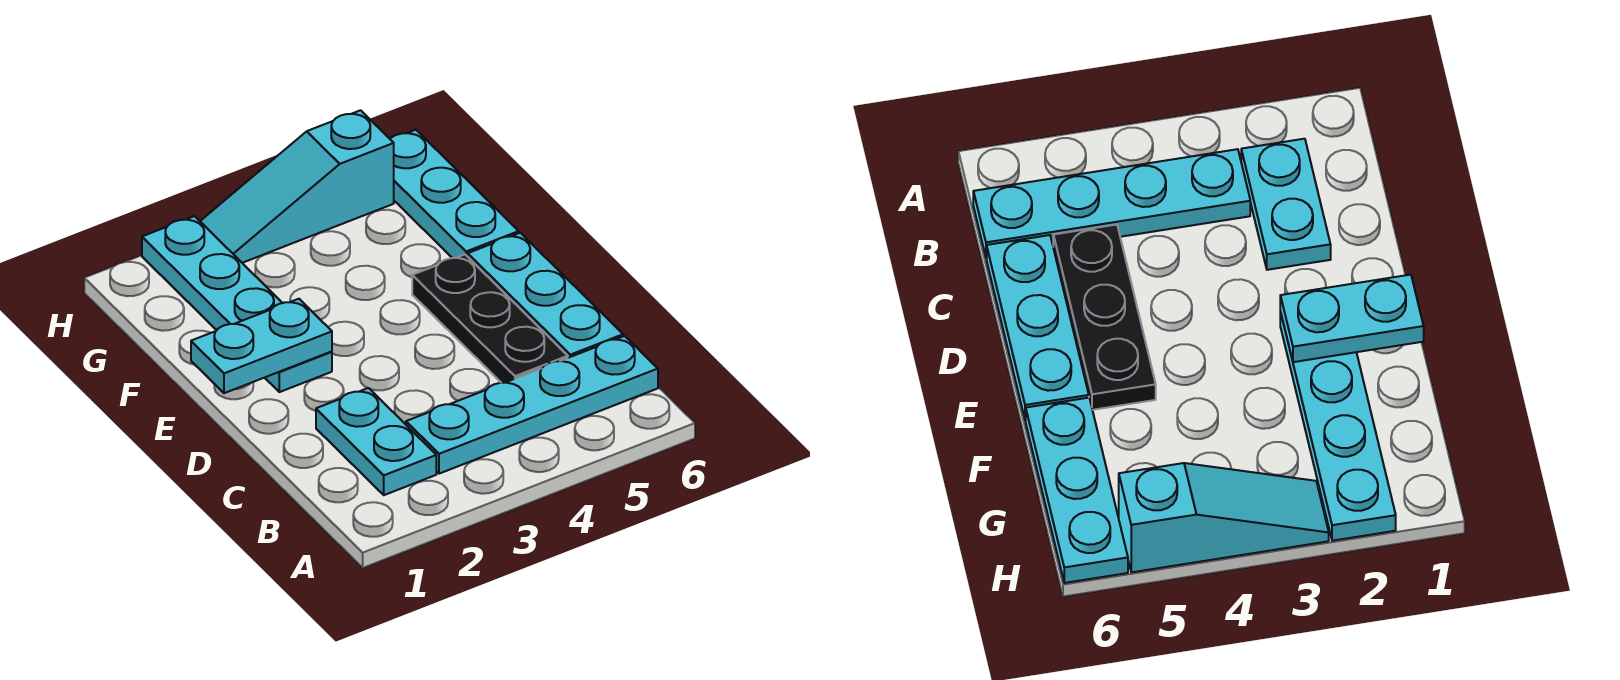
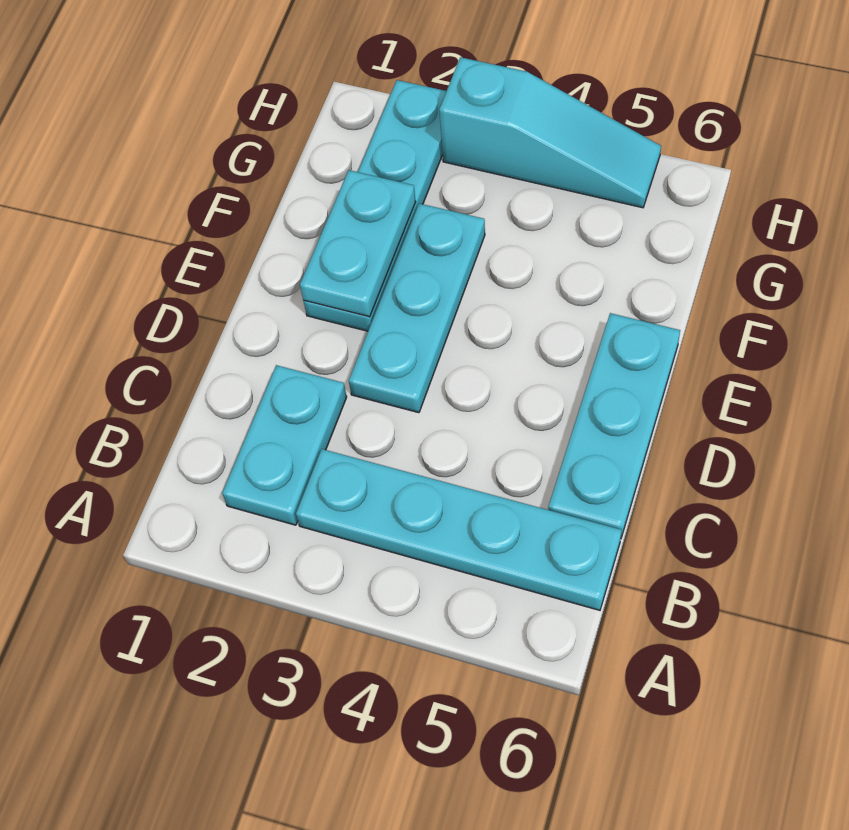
black plate C5:E5 level 1 -> none
cyan plate E1:E2 level 2 -> cyan plate E2:F2 level 2
cyan plate F6:H6 level 1 -> cyan plate D3:F3 level 1
cyan slope H3:H5 level 1 top 5 -> cyan slope H3:H5 level 1 top 3

